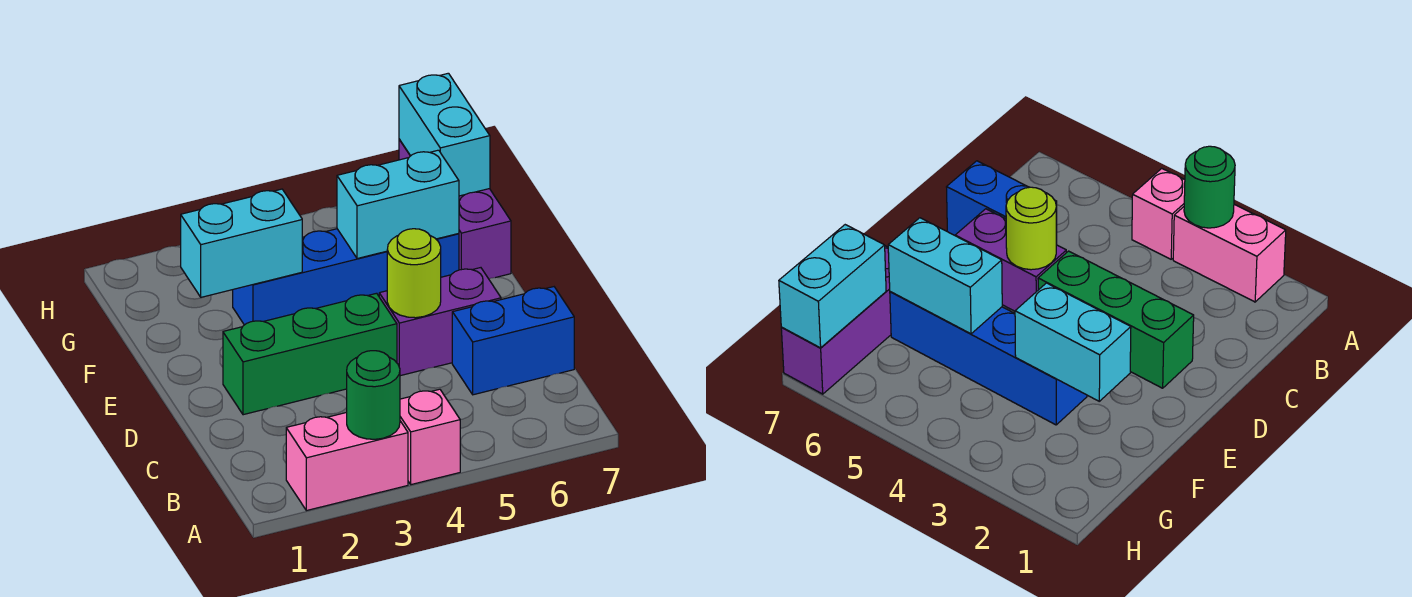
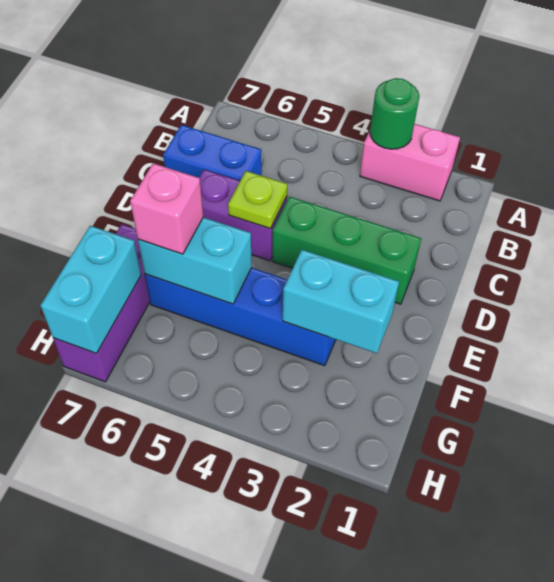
pink brick A4 level 1 -> pink brick F6 level 3
lime round brick D5 level 2 -> lime plate D5 level 2

